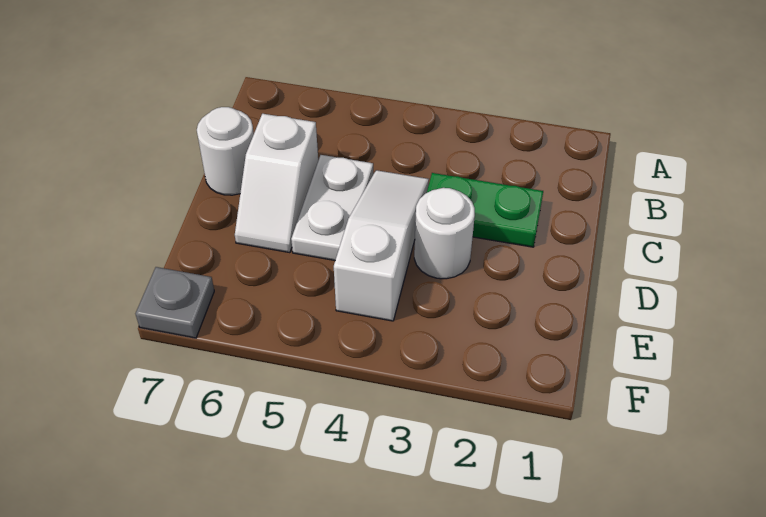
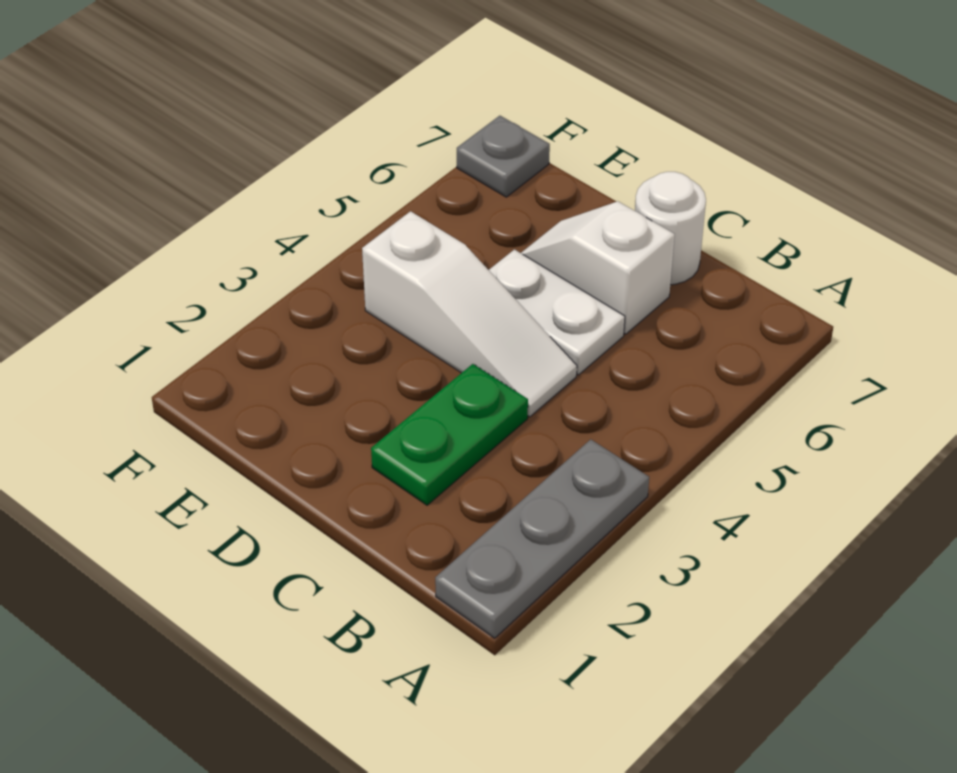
none -> grey plate A1:A3 level 1
white round brick D3 level 1 -> none

